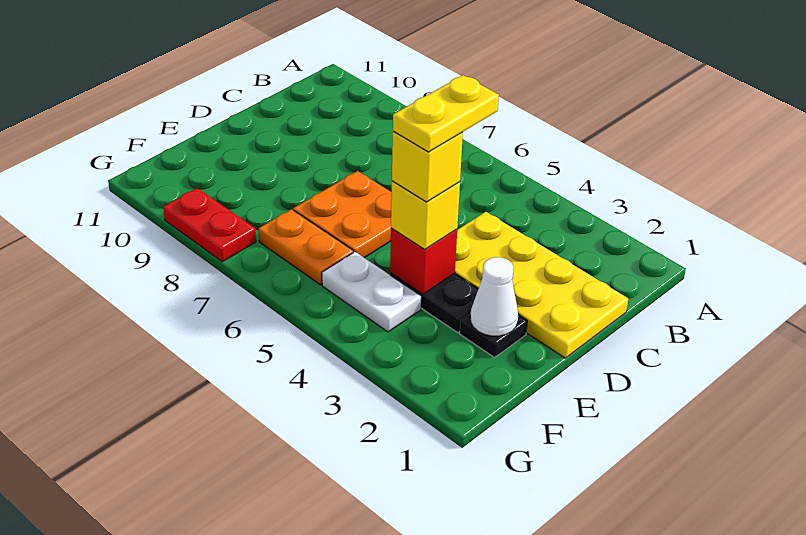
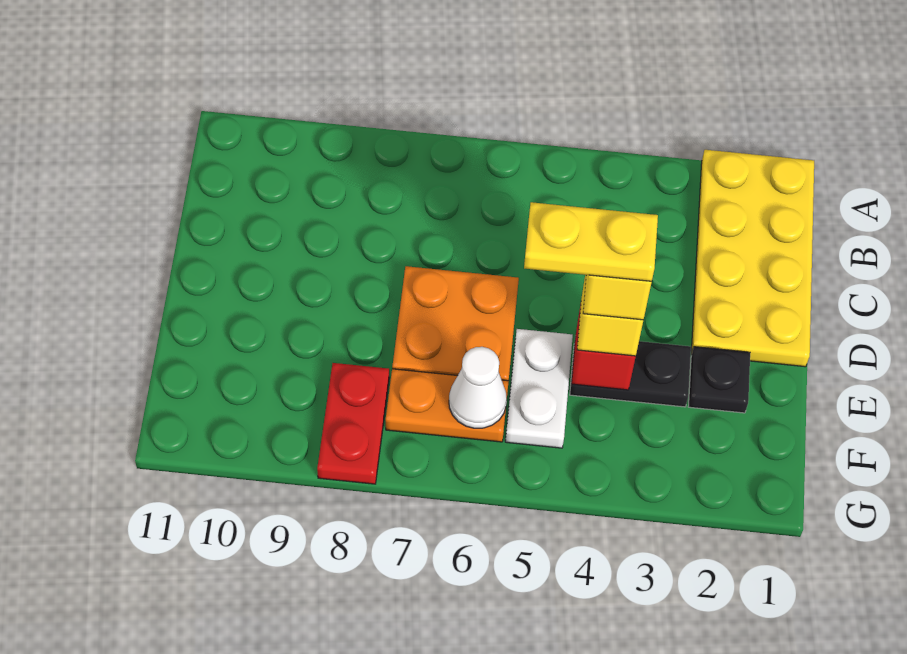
yellow plate C1:D4 level 1 -> yellow plate A1:D2 level 1
yellow plate D4:E4 level 5 -> yellow plate E4:E5 level 5
white cone E2 level 2 -> white cone F6 level 2
white plate F4:F5 level 1 -> white plate E5:F5 level 1
red plate G8:G9 level 1 -> red plate F8:G8 level 1

